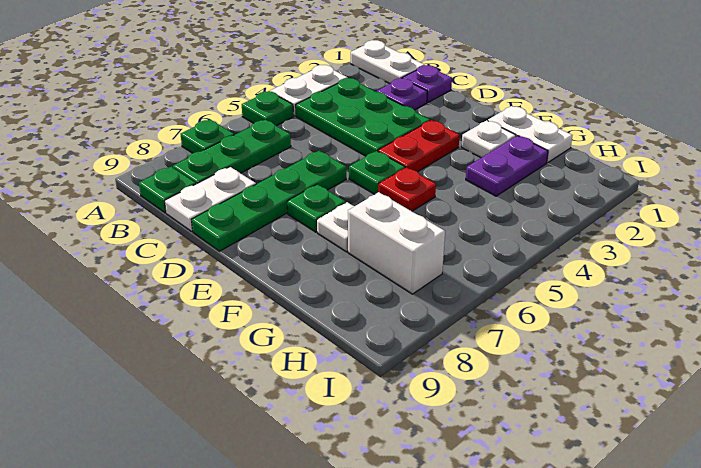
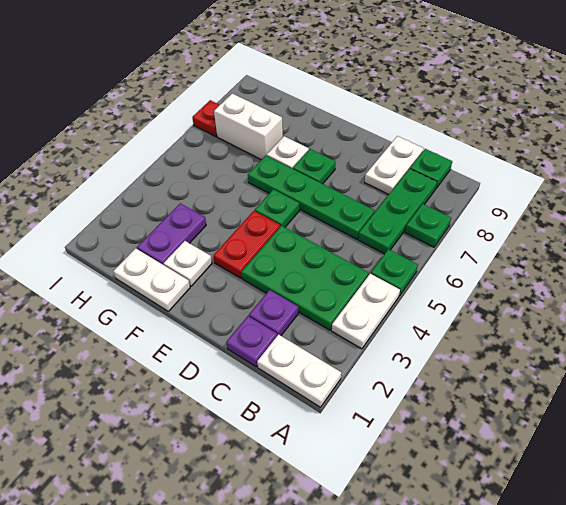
green plate D6:D9 level 1 -> green plate C6:F6 level 1
red plate F5 level 1 -> red plate I7 level 1

